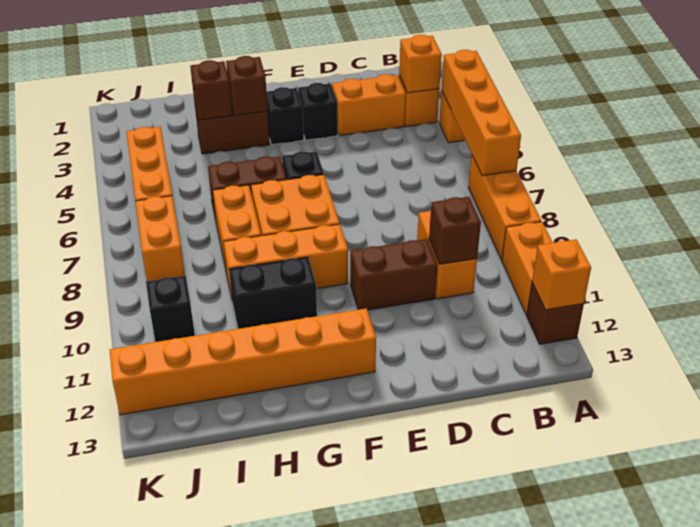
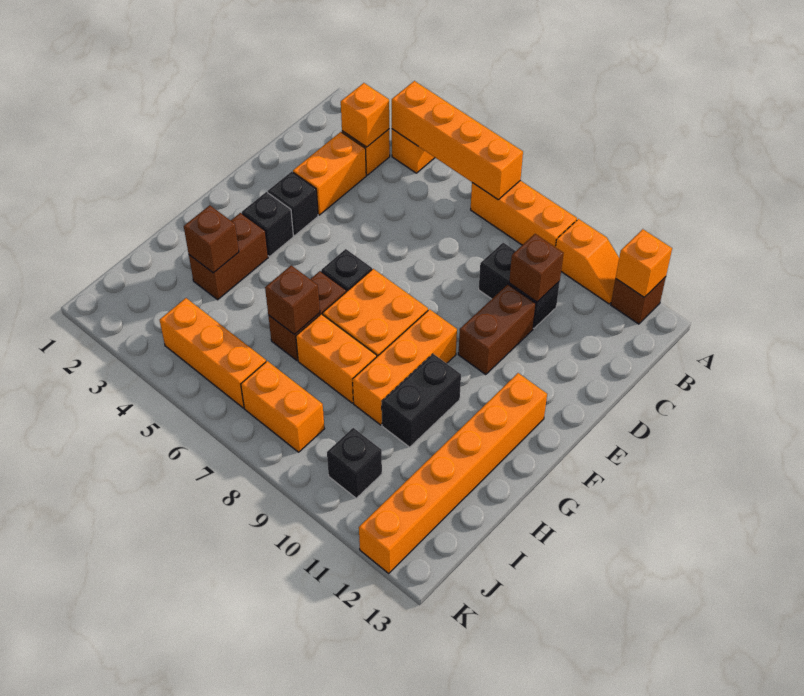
orange brick A10:A11 level 1 -> orange slope A10:A11 level 1 top 10
orange brick C9:C10 level 1 -> black brick C9:C10 level 1
brown brick G3 level 2 -> brown brick H6 level 2

